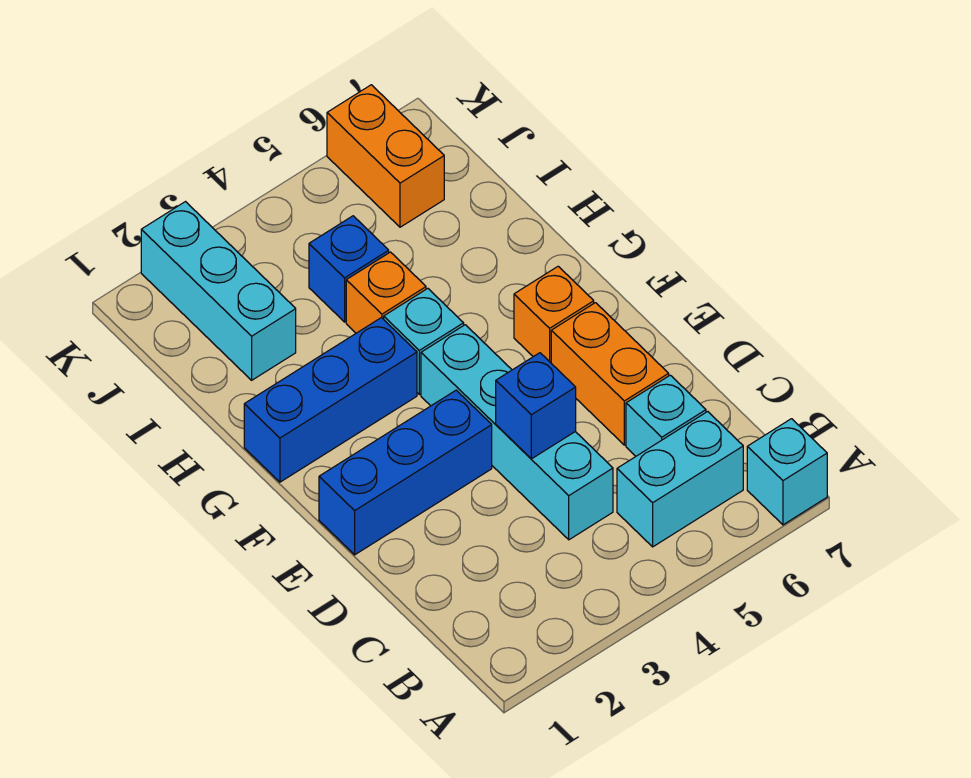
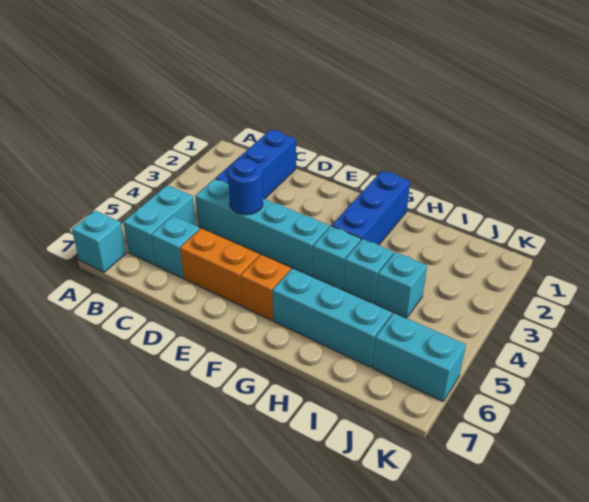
blue brick D4 level 2 -> blue round brick D4 level 2
blue brick E1:E3 level 1 -> blue brick C1:C3 level 1
orange brick H4 level 1 -> cyan brick H4 level 1
cyan brick I2:K2 level 1 -> cyan brick G6:I6 level 1
blue brick I4 level 1 -> cyan brick I4 level 1
orange brick J6:K6 level 1 -> cyan brick J6:K6 level 1

